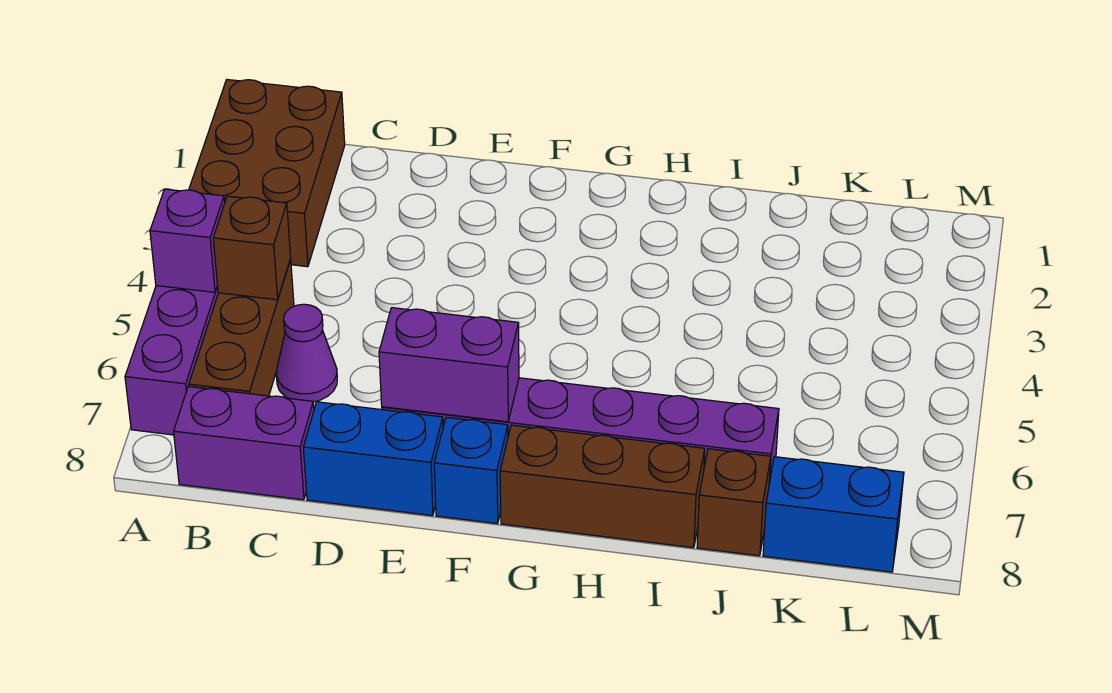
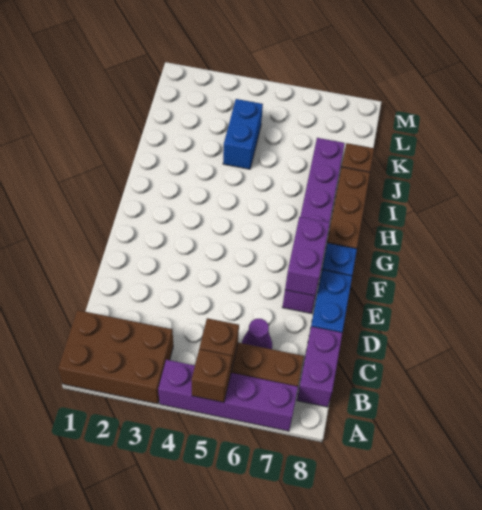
purple brick A5 level 2 -> brown brick A5 level 2
blue brick K8:L8 level 1 -> blue brick J4:K4 level 1

